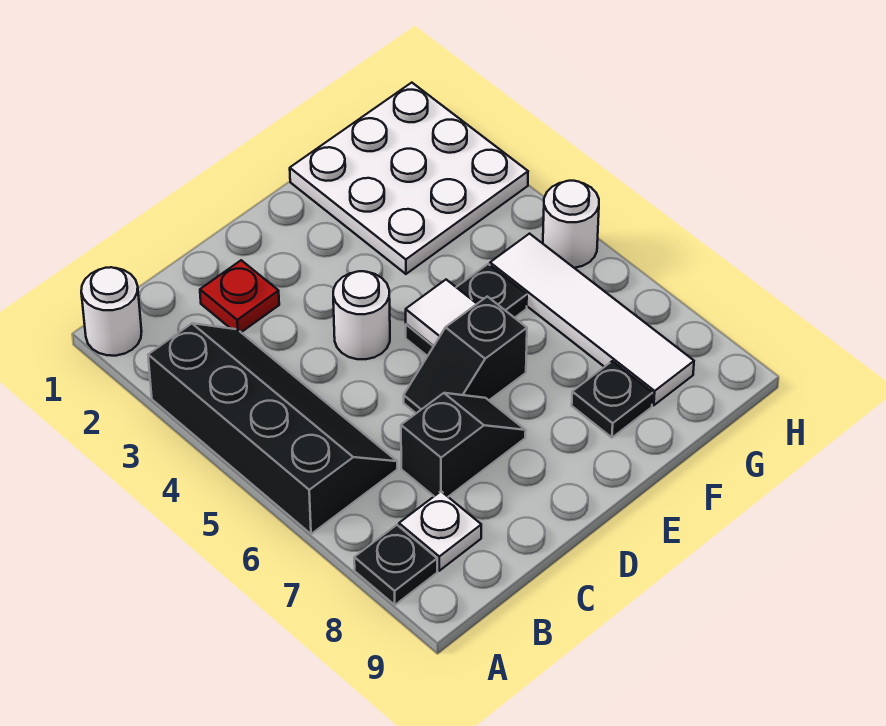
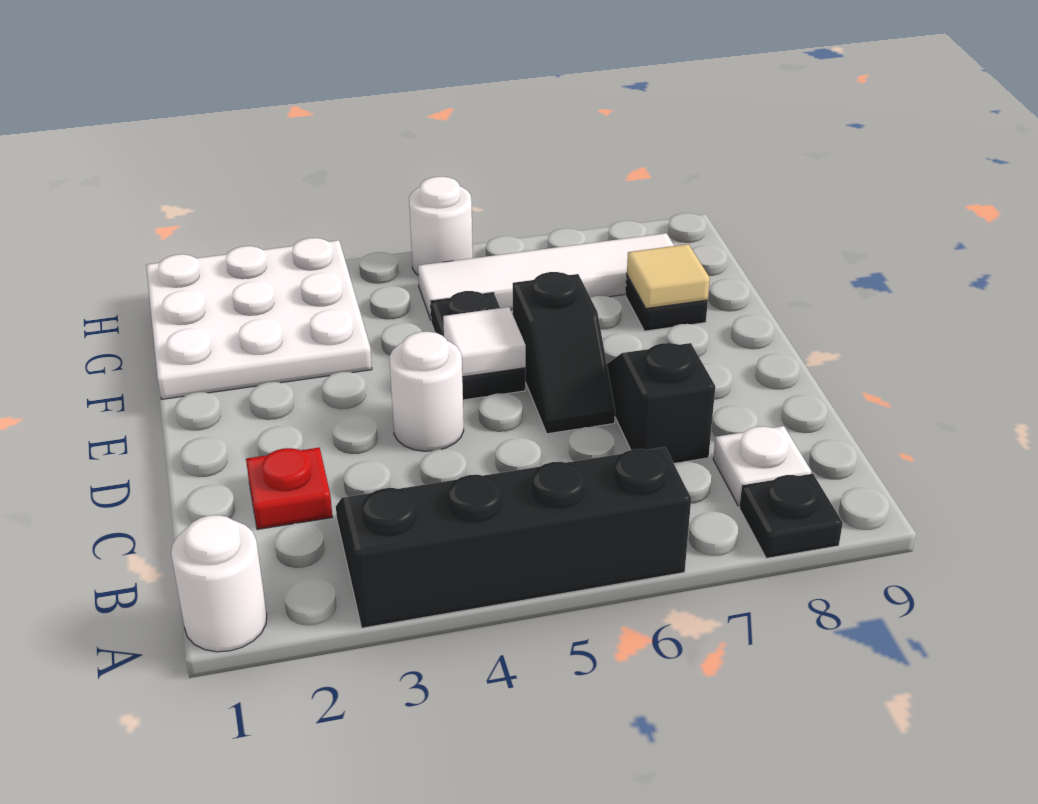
none -> tan tile F8 level 2

